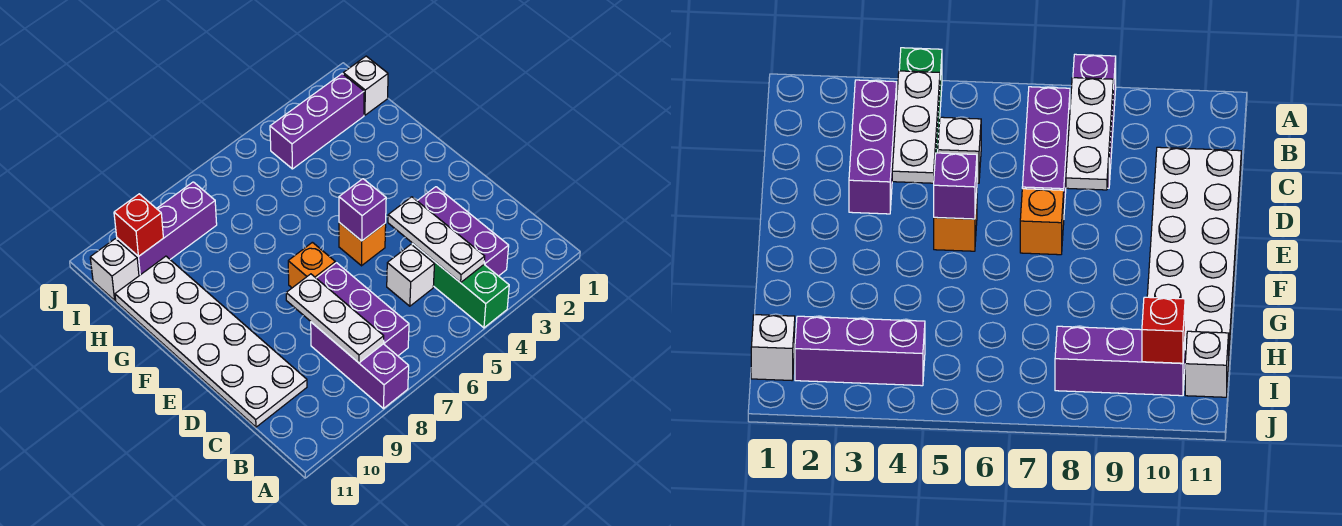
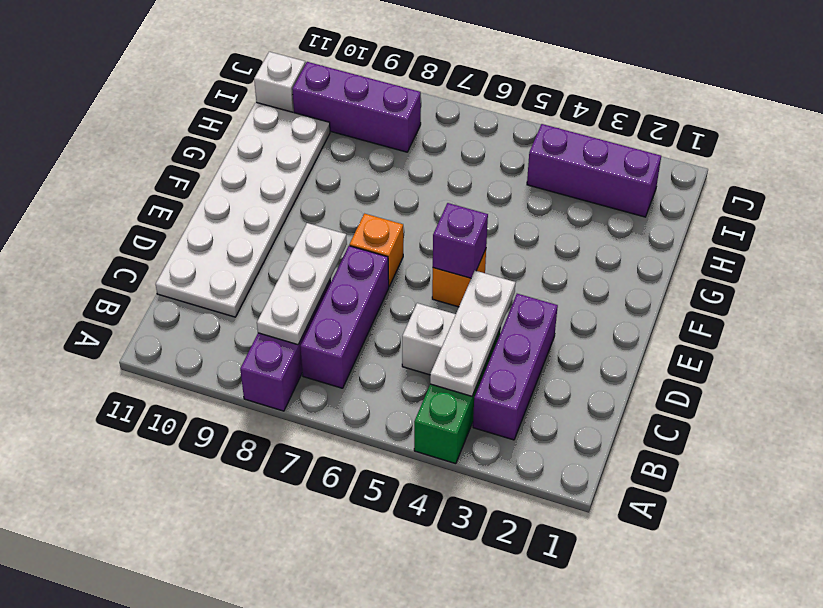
white brick I1 level 1 -> none
red brick I10 level 2 -> none

